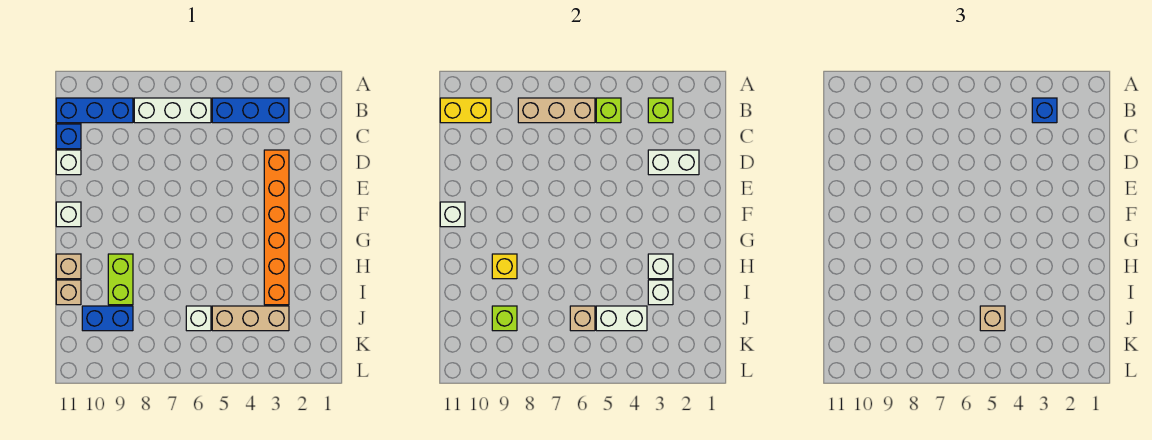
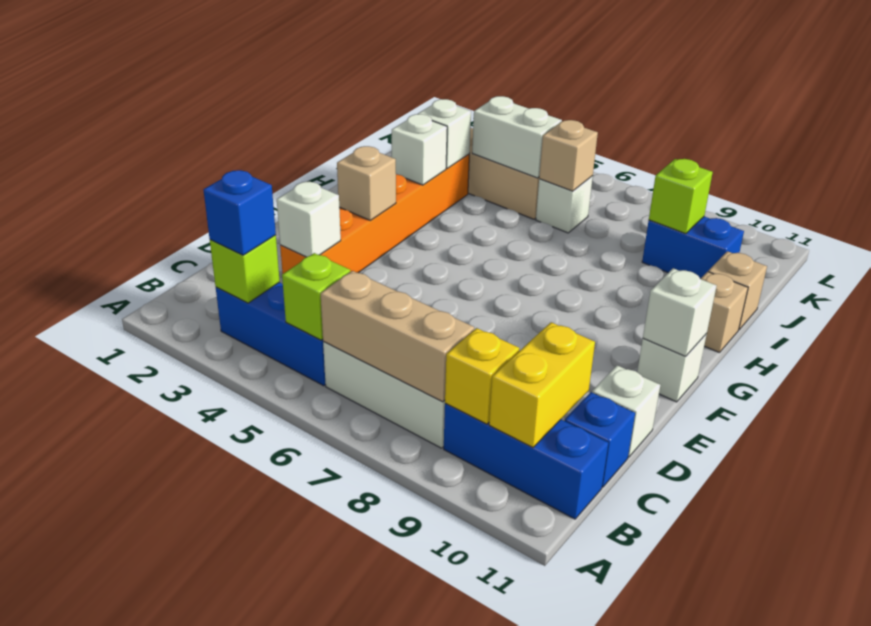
yellow brick B10:B11 level 2 -> yellow brick B10:C10 level 2
white brick D2:D3 level 2 -> white brick D3 level 2
lime brick H9:I9 level 1 -> none
yellow brick H9 level 2 -> yellow brick B9 level 2
tan brick J5 level 3 -> tan brick F3 level 2

